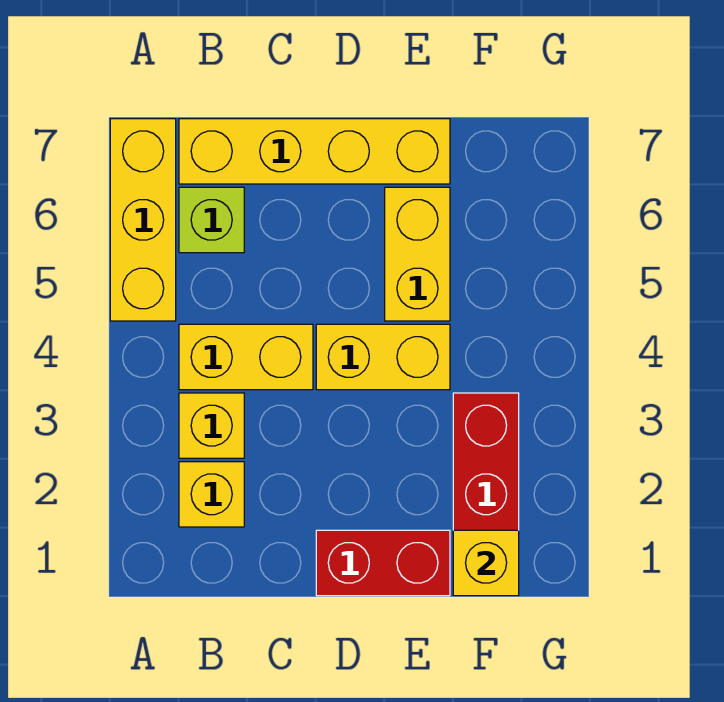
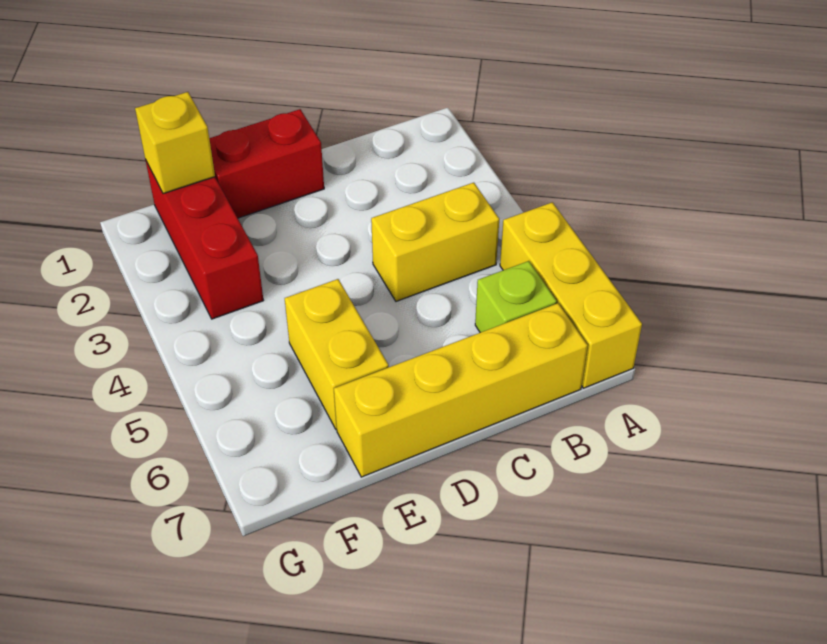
yellow brick B2 level 1 -> none
yellow brick B3 level 1 -> none
yellow brick D4:E4 level 1 -> none

